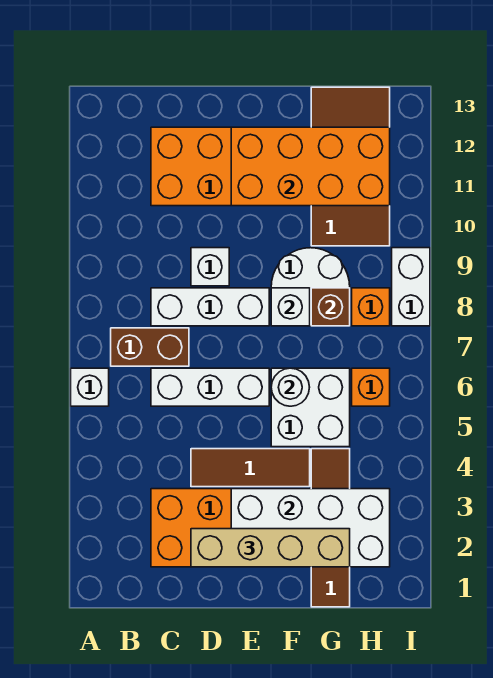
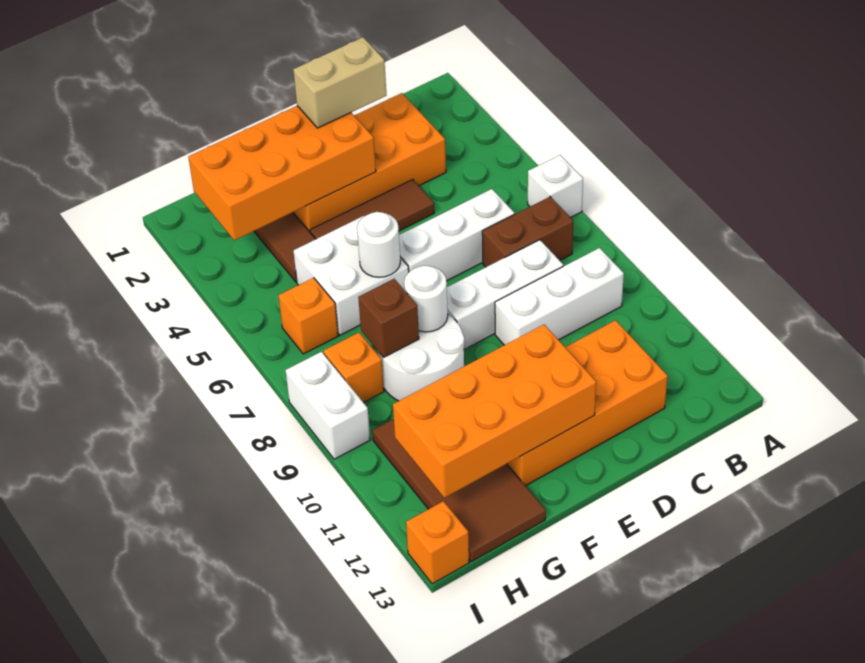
tan brick D2:G2 level 3 -> tan brick D2:E2 level 3
white brick D9 level 1 -> white brick B9:D9 level 1
white brick E2:H3 level 2 -> orange brick E2:H3 level 2
white brick F8 level 2 -> white round brick F8 level 2
none -> orange brick I13 level 1

